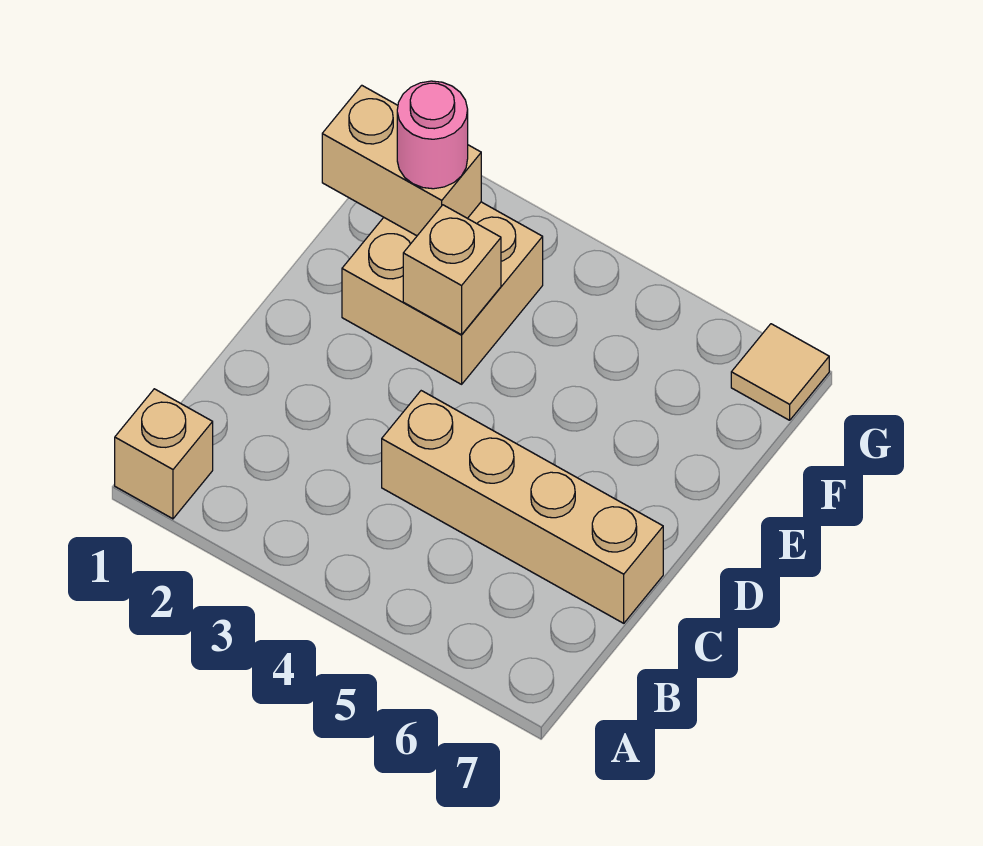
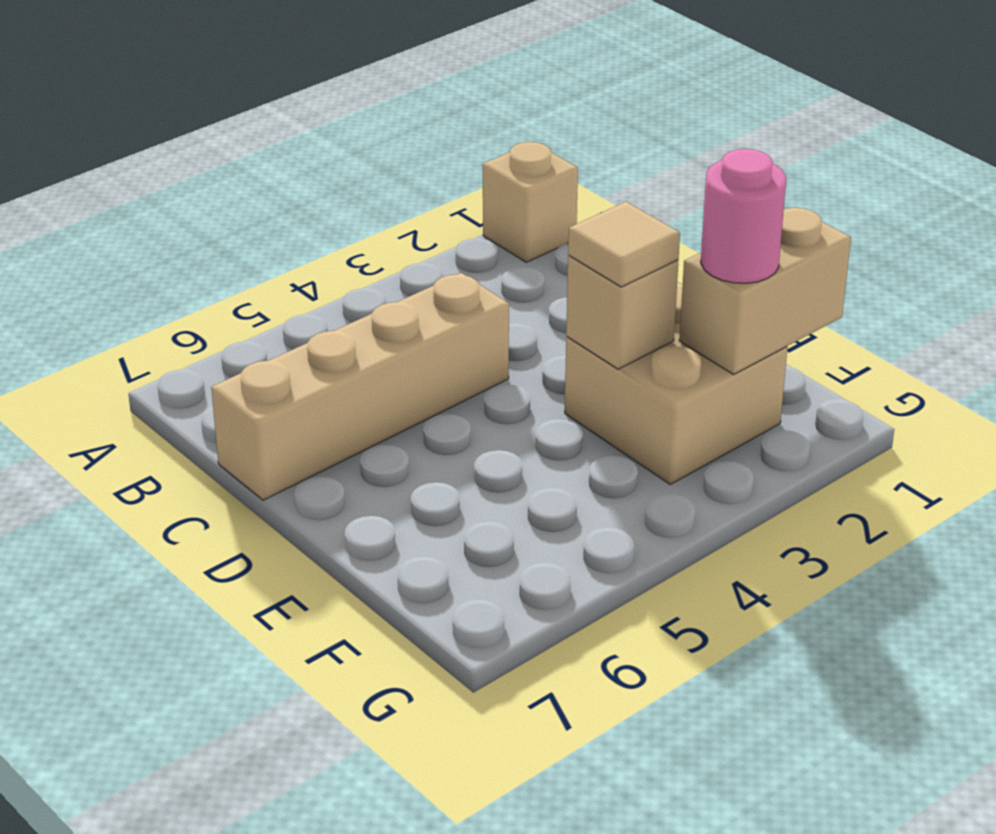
tan tile G7 level 1 -> tan tile E3 level 3

